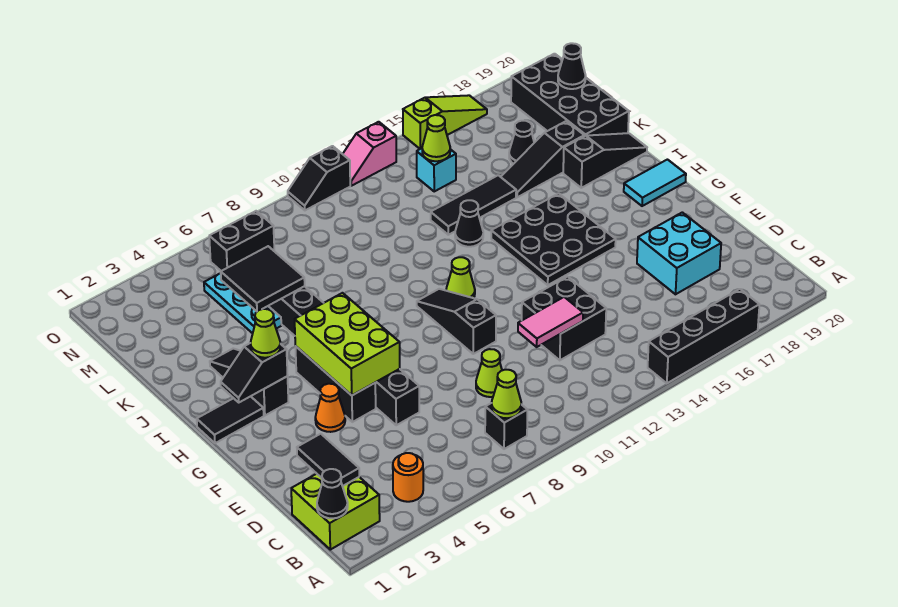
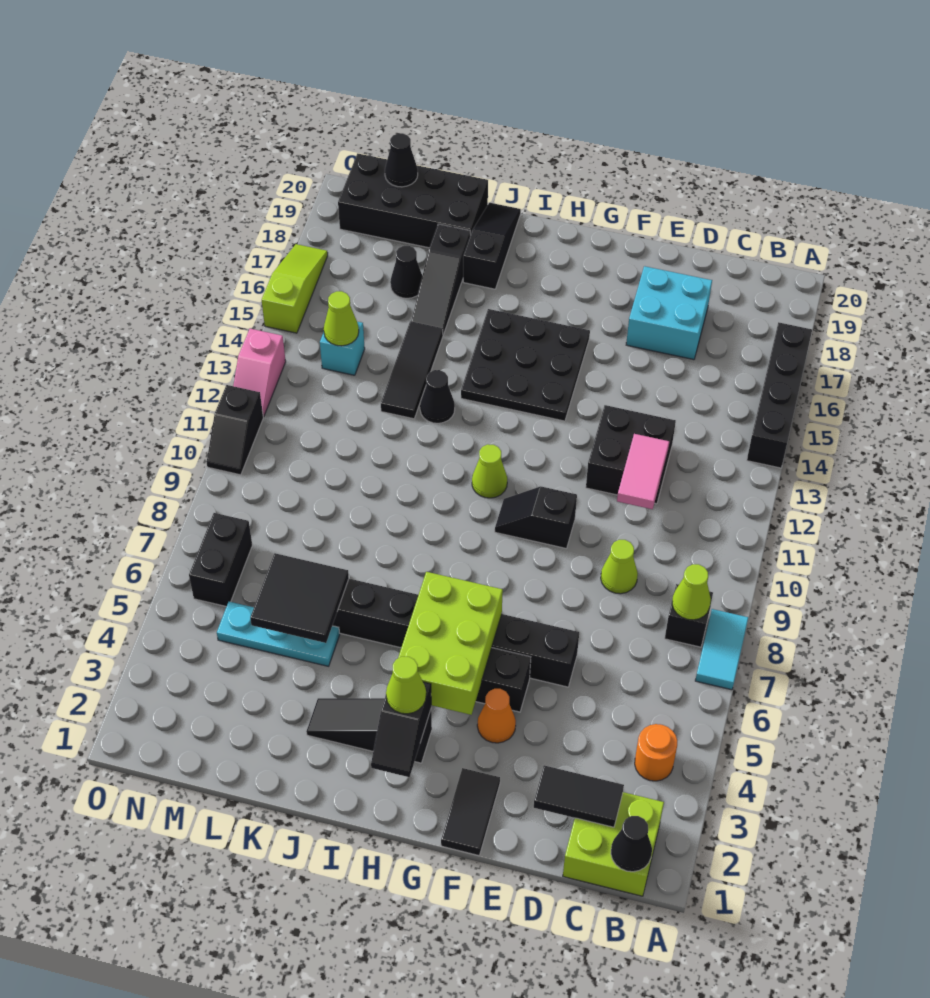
lime brick F5:H6 level 2 -> lime brick G4:H6 level 2
black slope F10:H10 level 1 top F -> black slope F10:G10 level 1 top F
black tile H1:H2 level 1 -> black tile F1:F2 level 1
cyan tile H19:H20 level 1 -> cyan tile A7:A8 level 1

